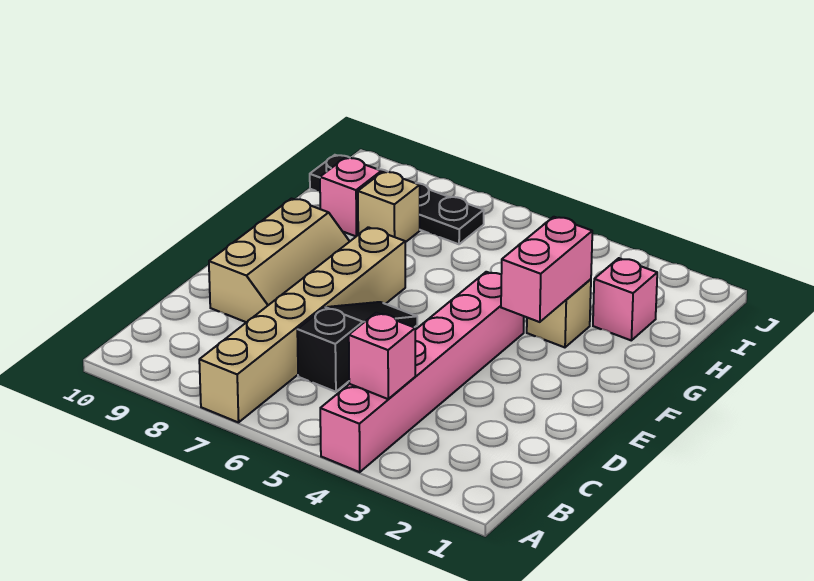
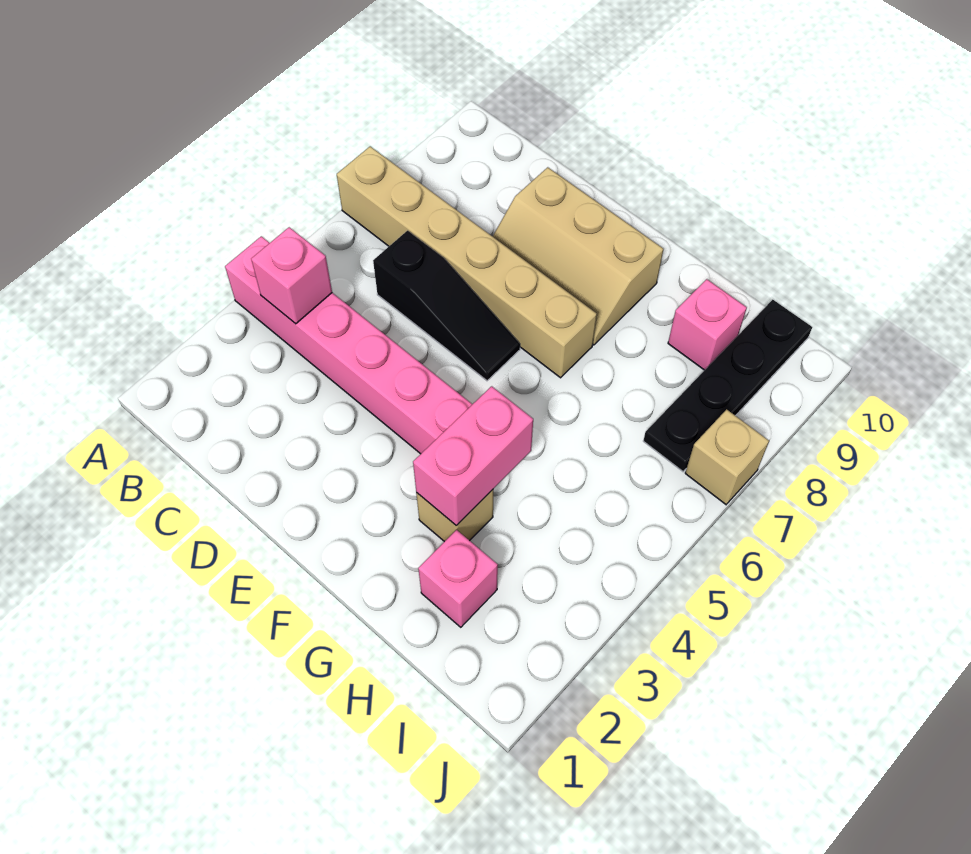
pink brick F3:G3 level 2 -> pink brick G3:G4 level 2
tan brick H8 level 1 -> tan brick J7 level 1

